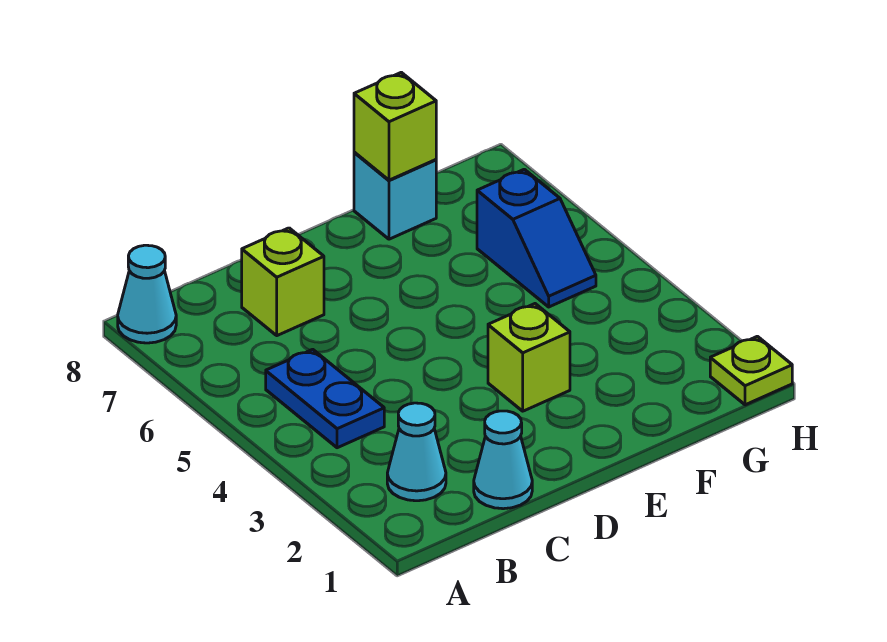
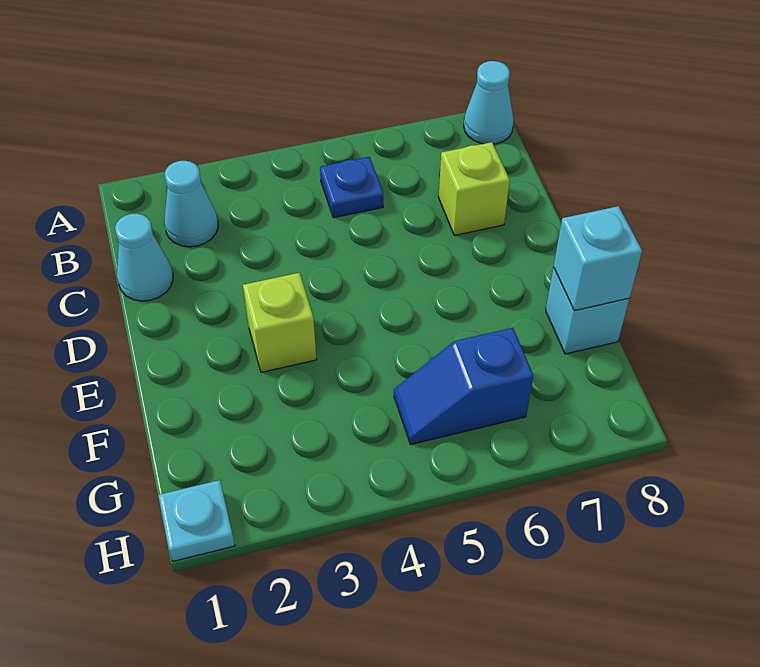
blue plate B4:B5 level 1 -> blue plate B5 level 1
lime brick F8 level 2 -> cyan brick F8 level 2
lime plate H1 level 1 -> cyan plate H1 level 1

